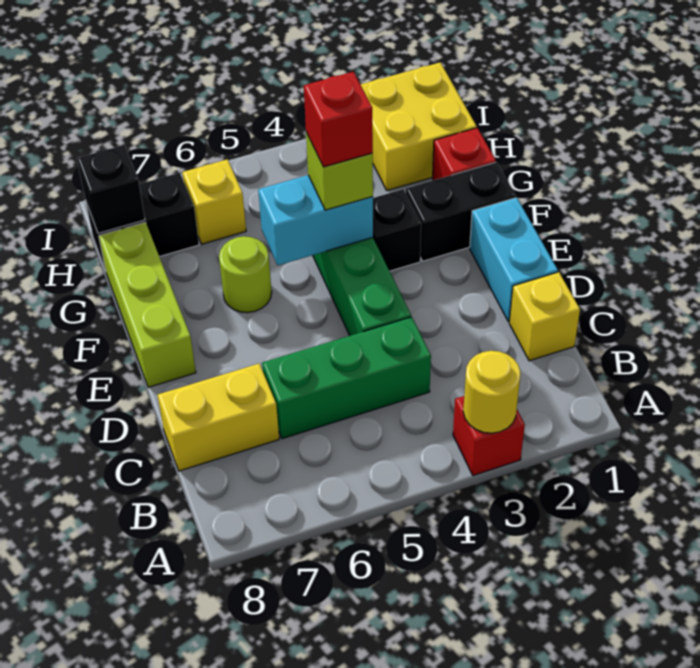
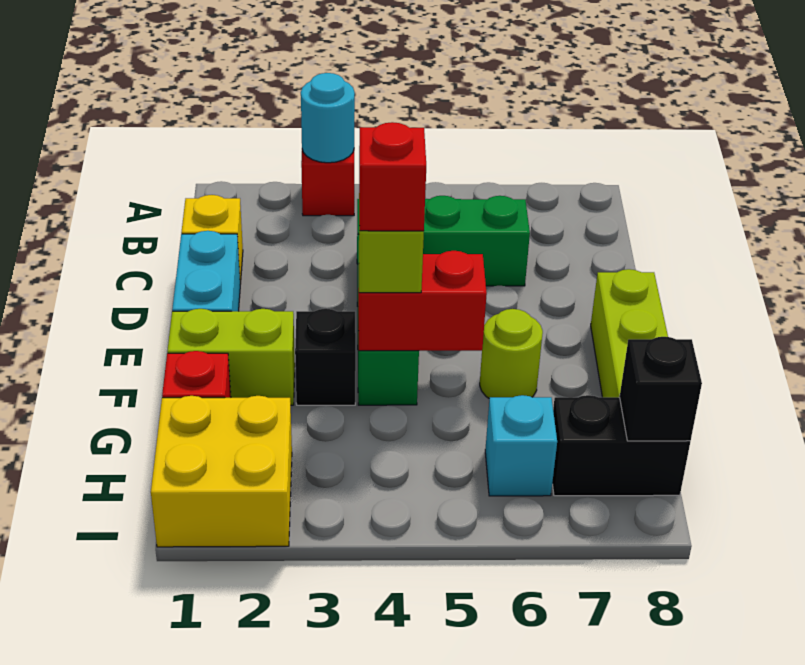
yellow round brick A3 level 2 -> cyan round brick A3 level 2
yellow brick C7:C8 level 1 -> none
black brick F1:F2 level 1 -> lime brick F1:F2 level 1
cyan brick F4:F5 level 2 -> red brick F4:F5 level 2
yellow brick H6 level 1 -> cyan brick H6 level 1

